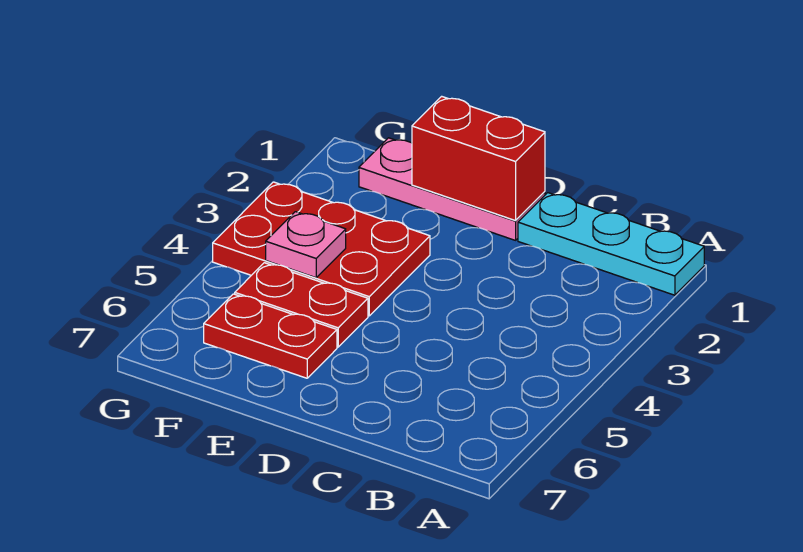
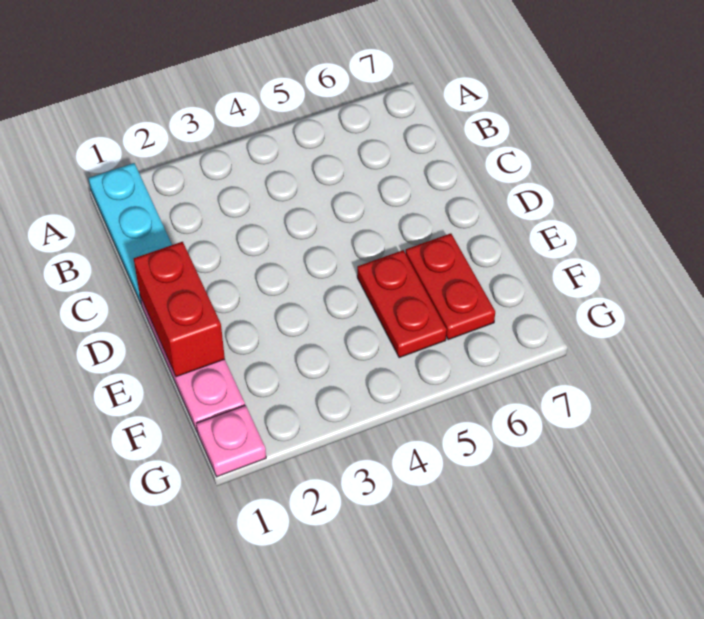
red plate E3:G4 level 1 -> none
pink plate F4 level 2 -> pink plate G1 level 1

